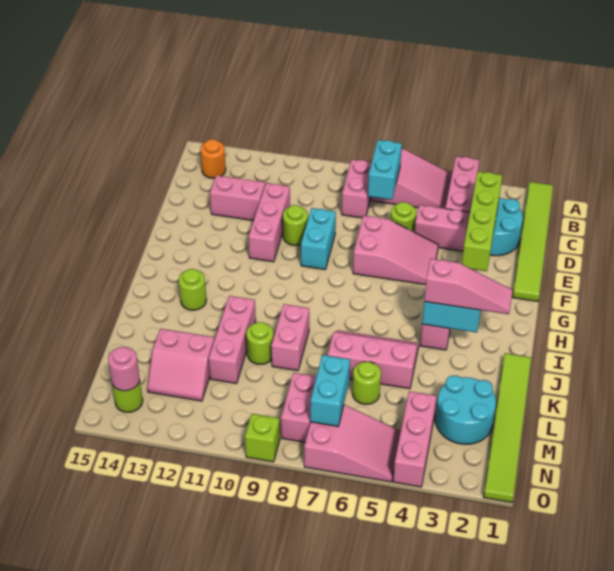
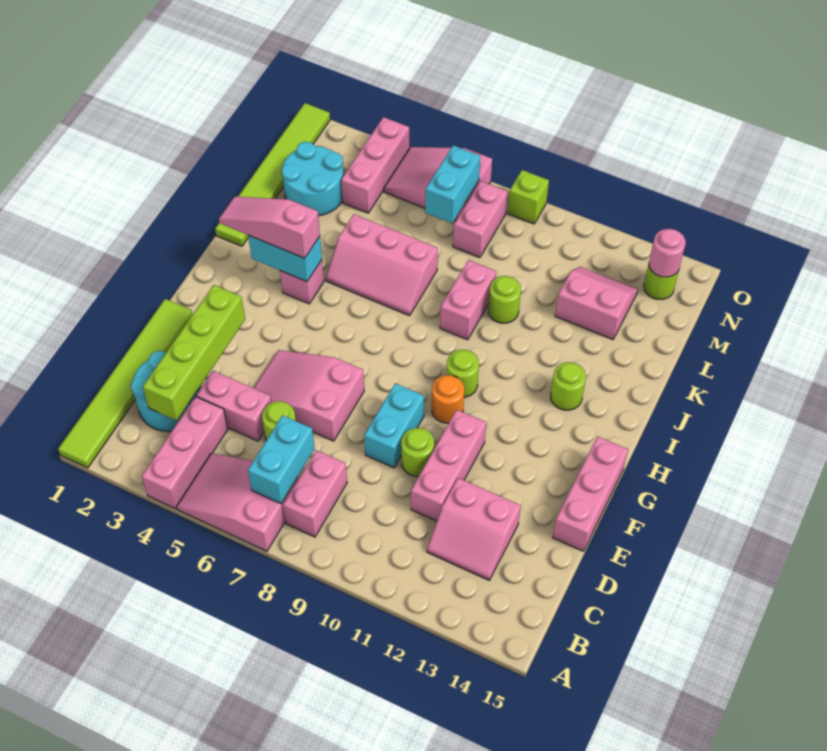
orange round brick B14 level 1 -> orange round brick G10 level 1
pink brick J11:L11 level 1 -> pink brick E15:G15 level 1
lime round brick L6 level 1 -> lime round brick H10 level 1

